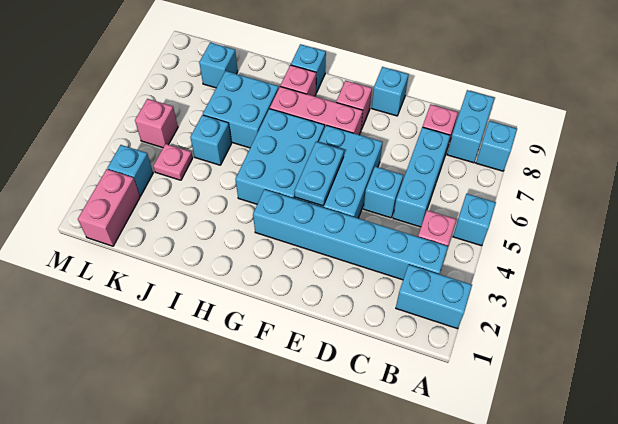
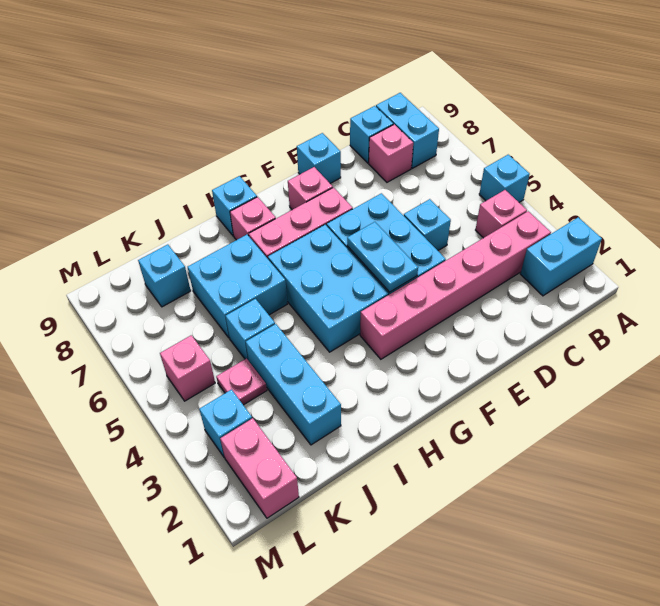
cyan brick A8 level 1 -> cyan brick C9 level 1
cyan brick B3:G3 level 1 -> pink brick B3:G3 level 1
cyan brick C5:C7 level 1 -> cyan brick J2:J4 level 1

